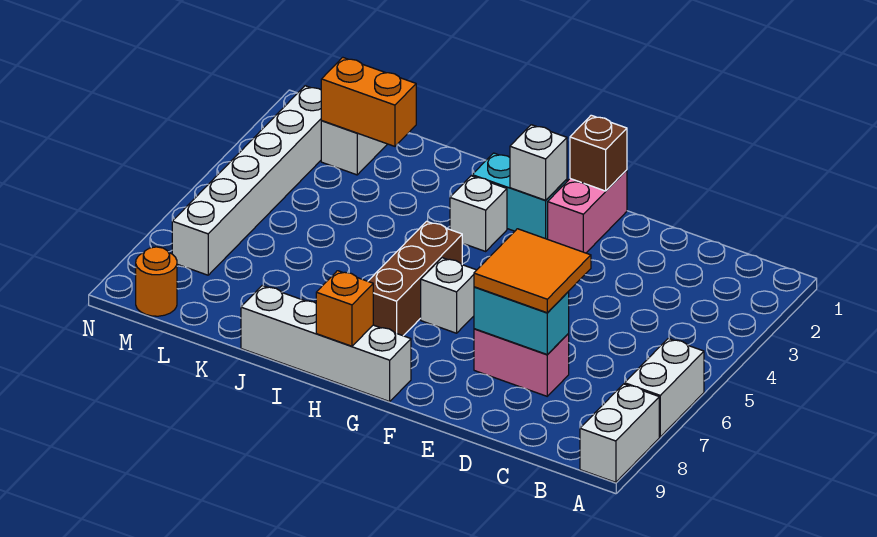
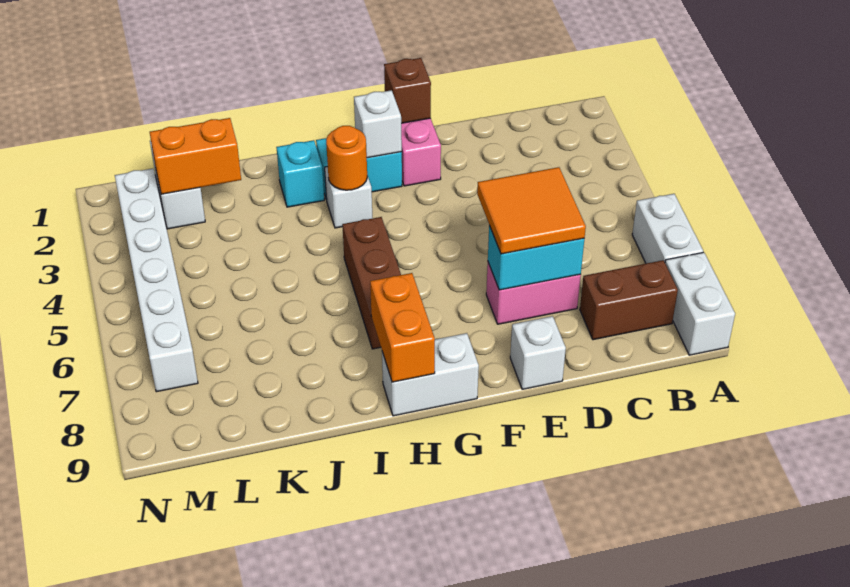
none -> brown brick B8:C8 level 1
white brick G6 level 1 -> white brick E9 level 1
white brick G9:J9 level 1 -> white brick G9:H9 level 1
orange brick H9 level 2 -> orange brick H8:H9 level 2
none -> cyan brick I2 level 1
orange round brick M9 level 1 -> orange round brick H3 level 2

